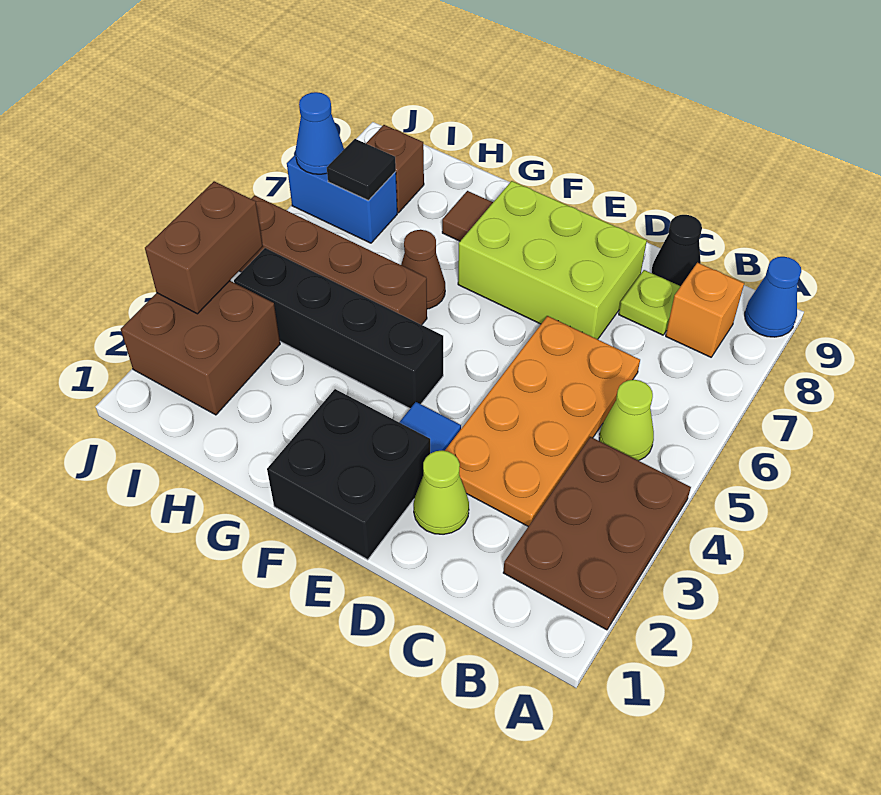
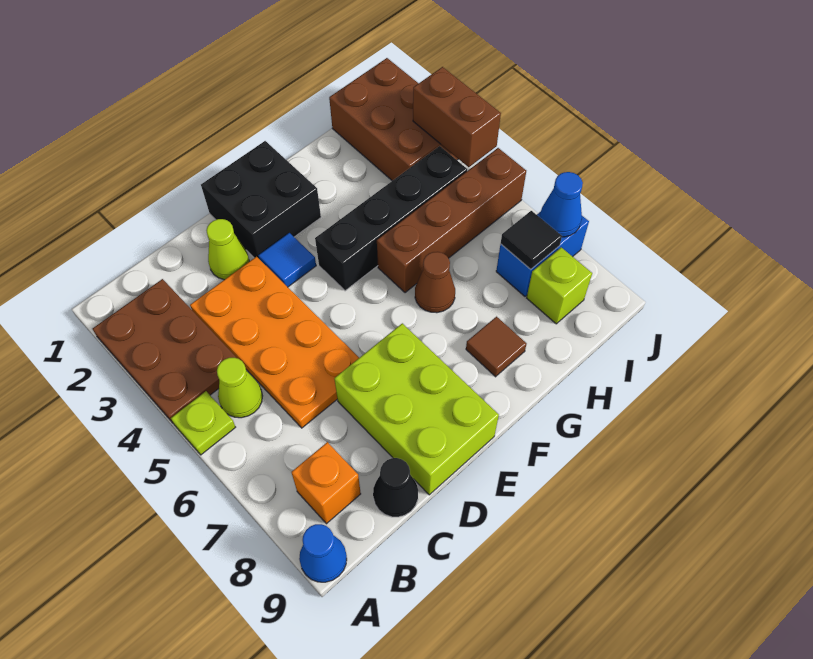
lime plate C8 level 1 -> lime plate A5 level 1
lime brick D7:F8 level 1 -> lime brick D7:E9 level 1
brown brick I2:J3 level 1 -> brown brick I1:J3 level 1
brown brick I8 level 1 -> lime brick I8 level 1

